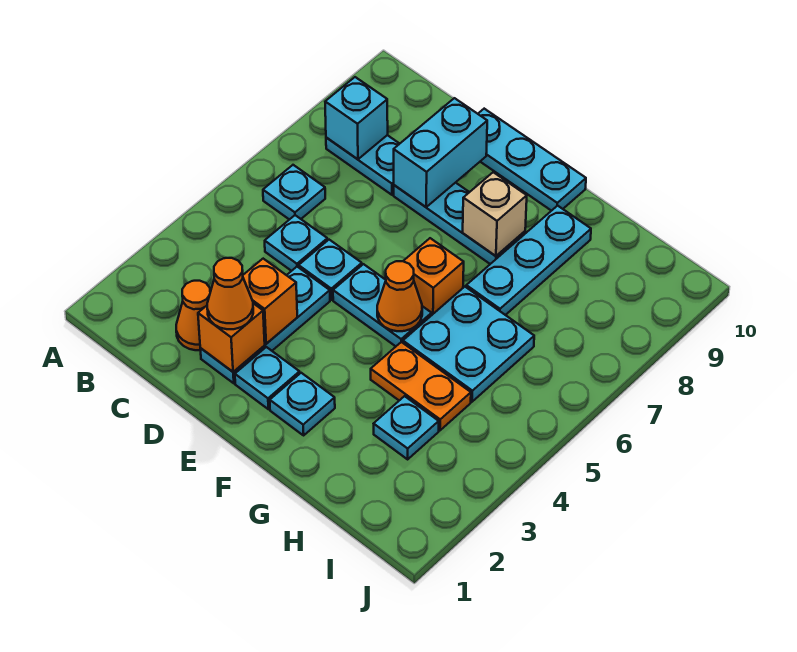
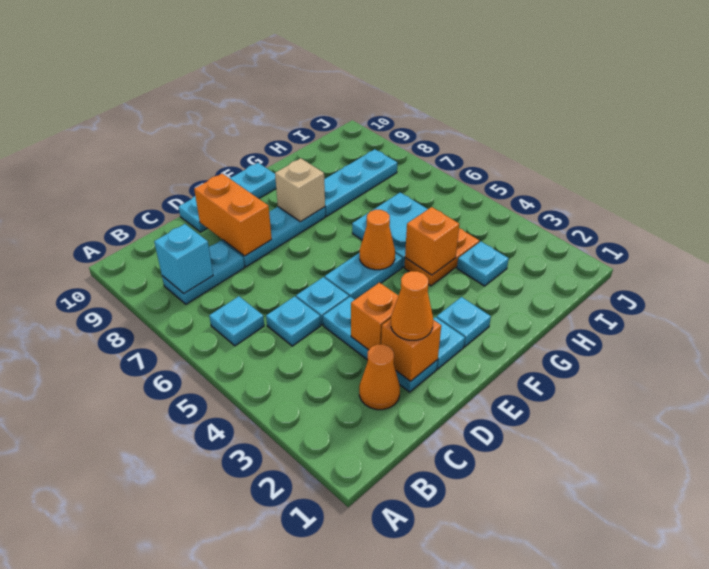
cyan brick D8:D9 level 2 -> orange brick D8:D9 level 2
orange brick F6 level 1 -> orange brick G4 level 2
cyan plate G7:G9 level 1 -> cyan plate G8:I8 level 1

